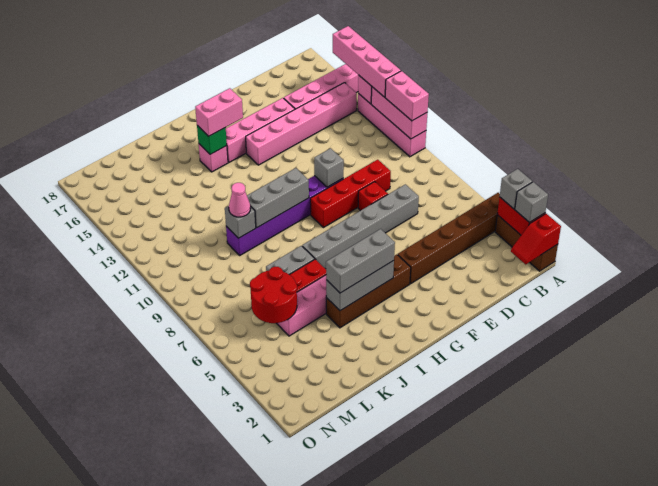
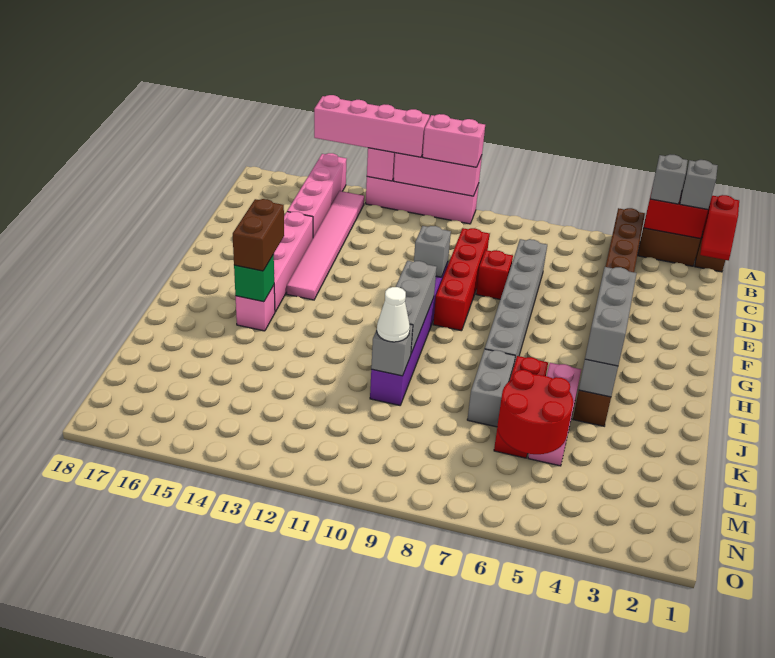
pink brick B14:G14 level 1 -> pink tile B14:G14 level 1
pink brick H15:I15 level 3 -> brown brick H15:I15 level 3
pink cone K10 level 3 -> white cone K10 level 3

